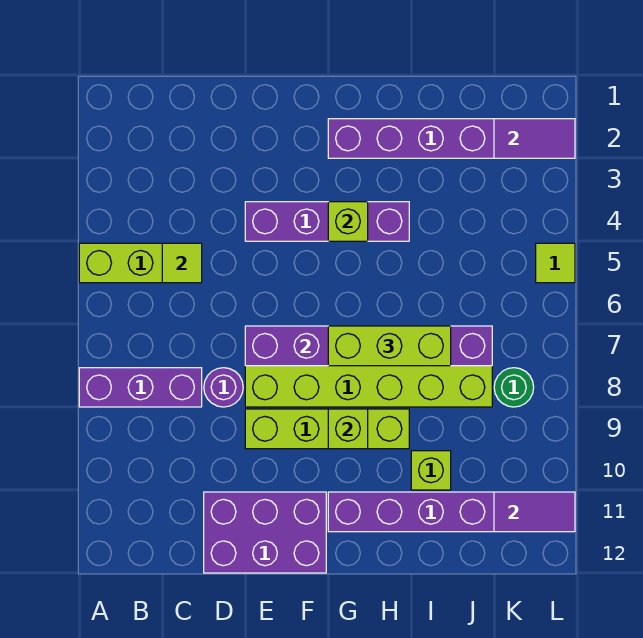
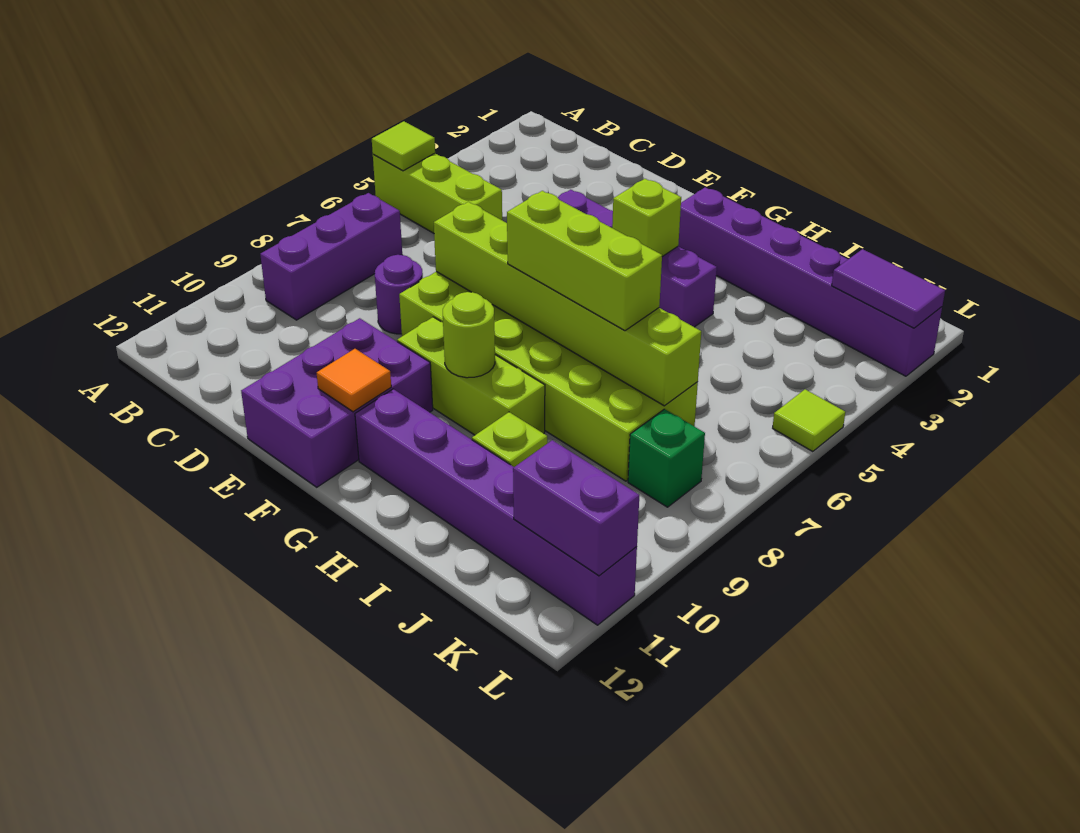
purple brick A8:C8 level 1 -> purple brick B7:B9 level 1
lime tile C5 level 2 -> lime tile A5 level 2
purple brick D11:F12 level 1 -> purple brick E10:F12 level 1
purple brick E7:J7 level 2 -> lime brick E7:J7 level 2
lime brick E9:H9 level 1 -> lime brick F9:H9 level 1
none -> orange tile F11 level 2
lime brick G9 level 2 -> lime round brick G9 level 2
green round brick K8 level 1 -> green brick K8 level 1
purple tile K11:L11 level 2 -> purple brick K11:L11 level 2

